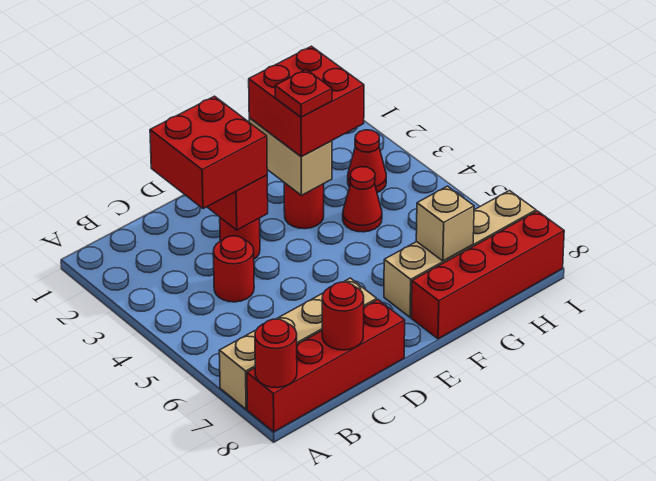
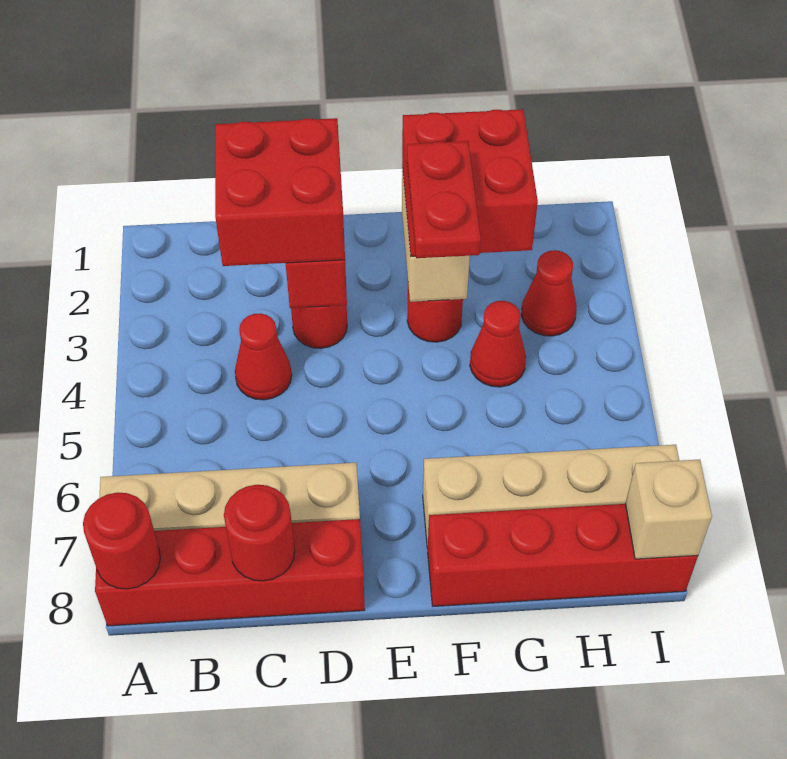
red round brick C4 level 1 -> red cone C4 level 1
red plate F3 level 4 -> red plate F3:F4 level 4
tan brick G7 level 2 -> tan brick I8 level 2

